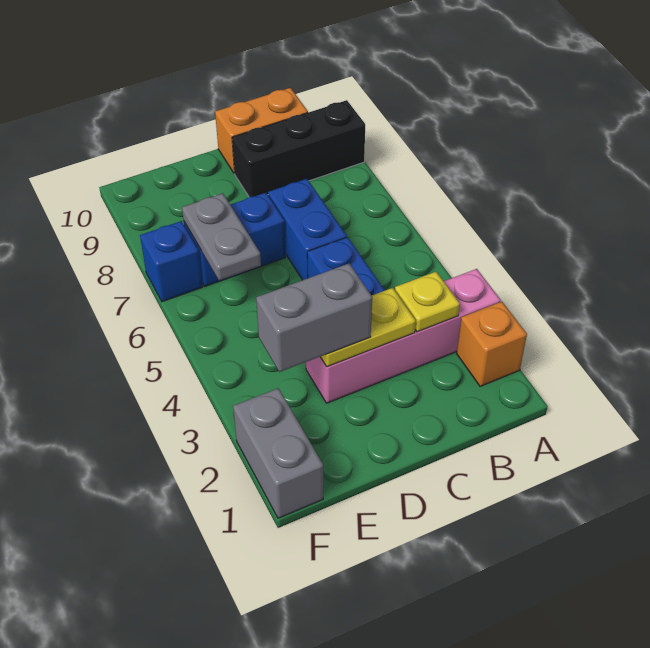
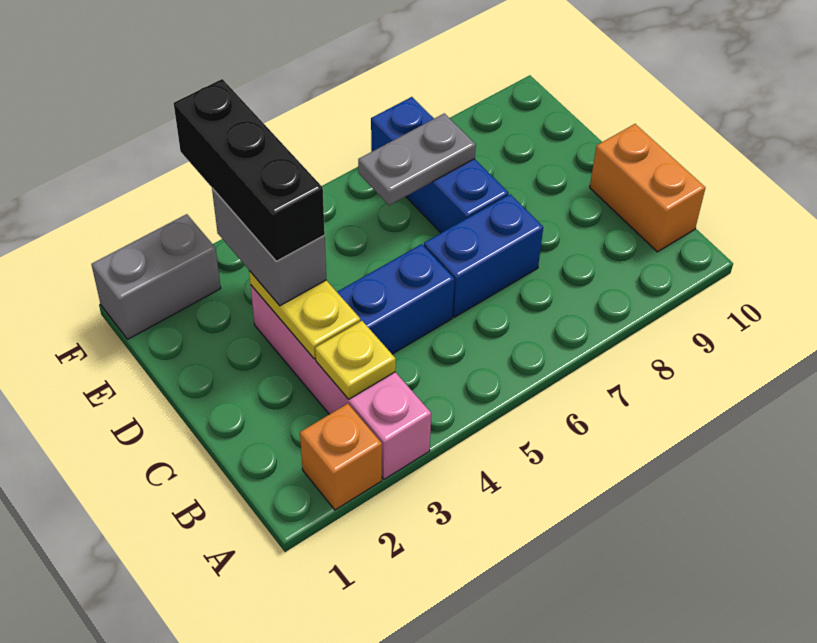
black brick A9:C9 level 1 -> black brick D3:F3 level 4

